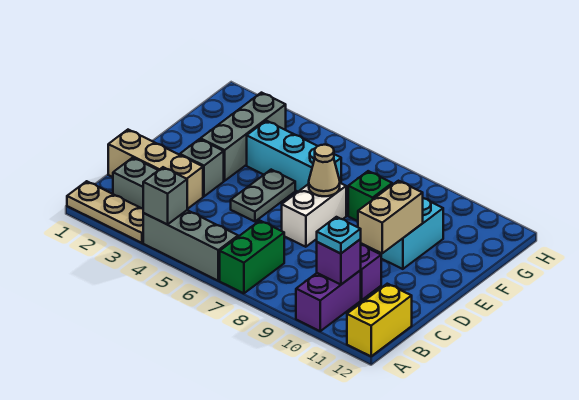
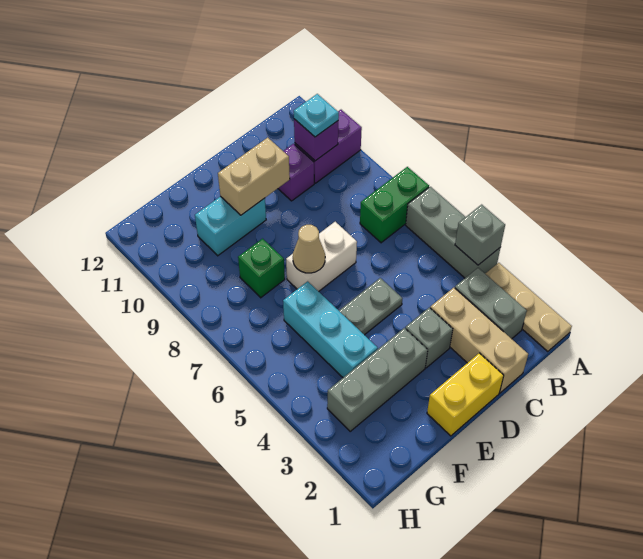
yellow brick A12:B12 level 1 -> yellow brick D1:E1 level 1

